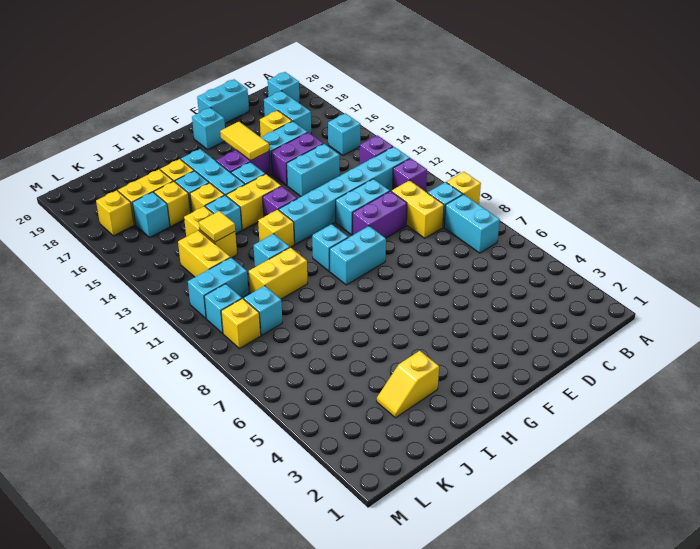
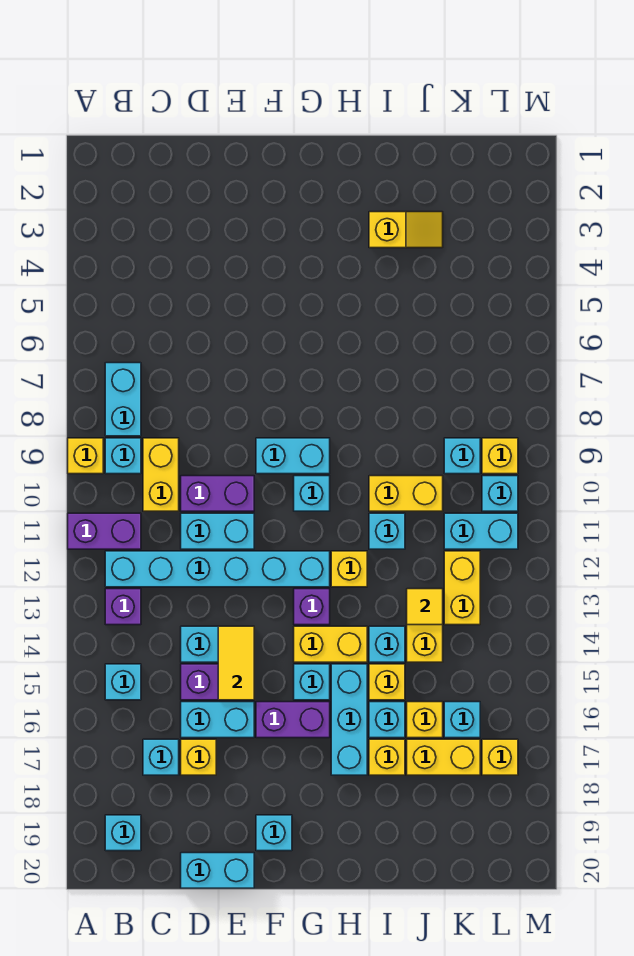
purple brick B11 level 1 -> purple brick A11:B11 level 1
cyan brick C17:C18 level 1 -> cyan brick C17 level 1
yellow tile F16:F17 level 2 -> yellow tile E14:E15 level 2

